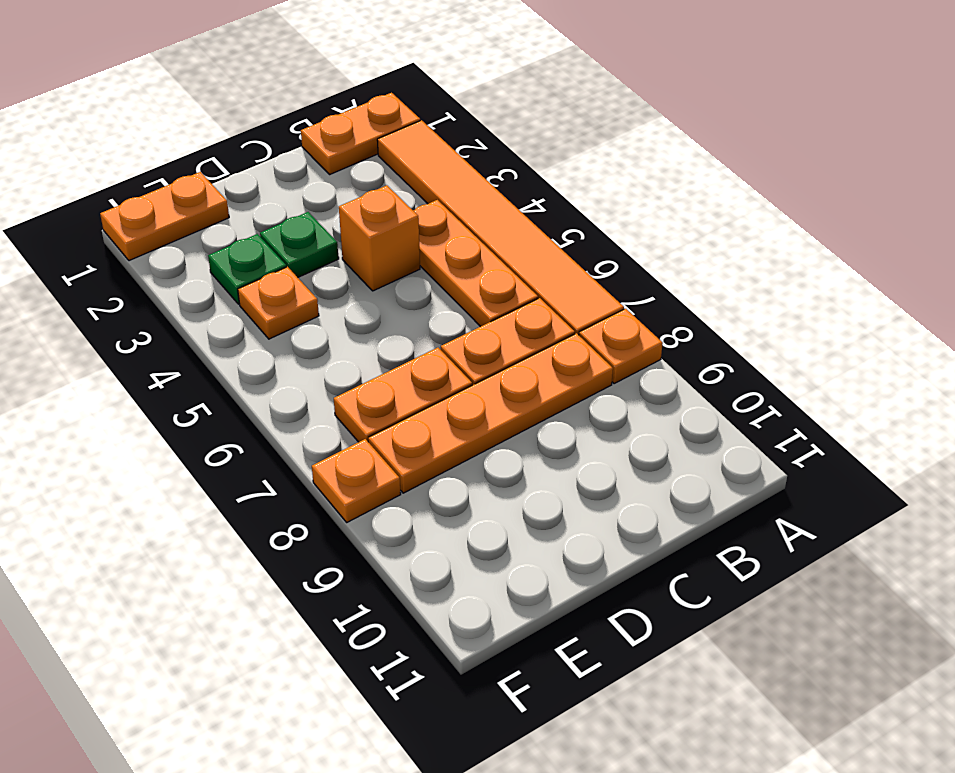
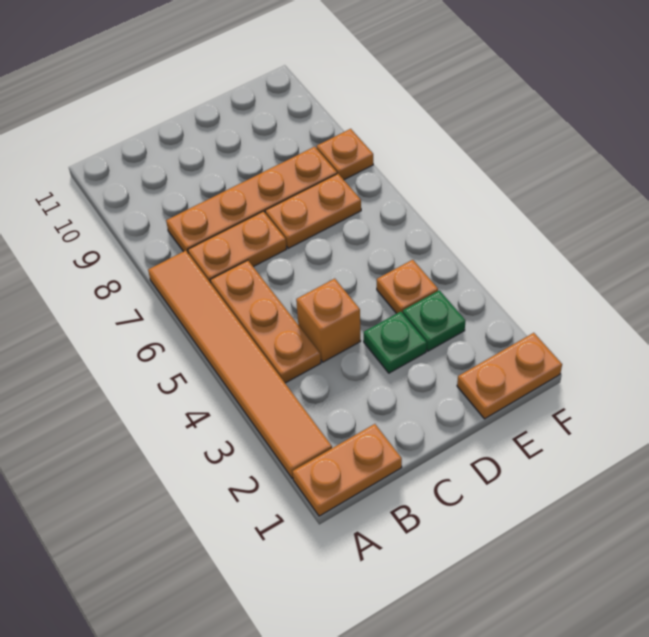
orange plate A8 level 1 -> none

